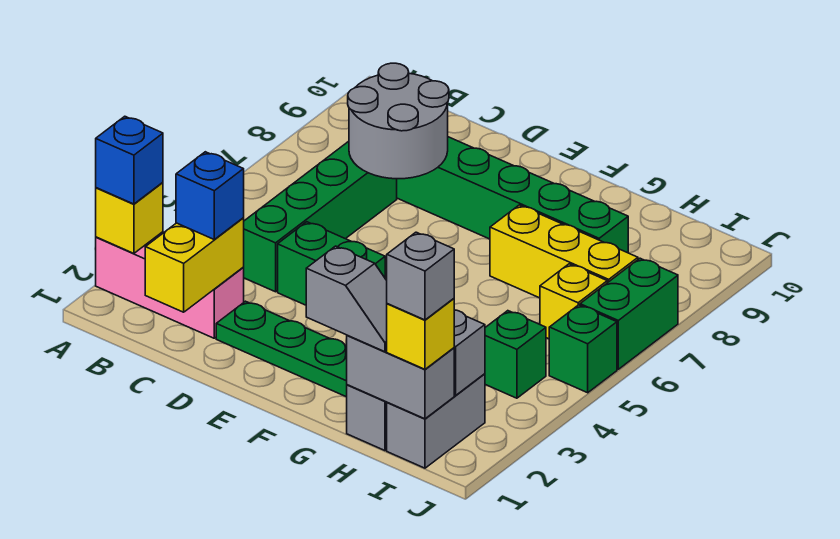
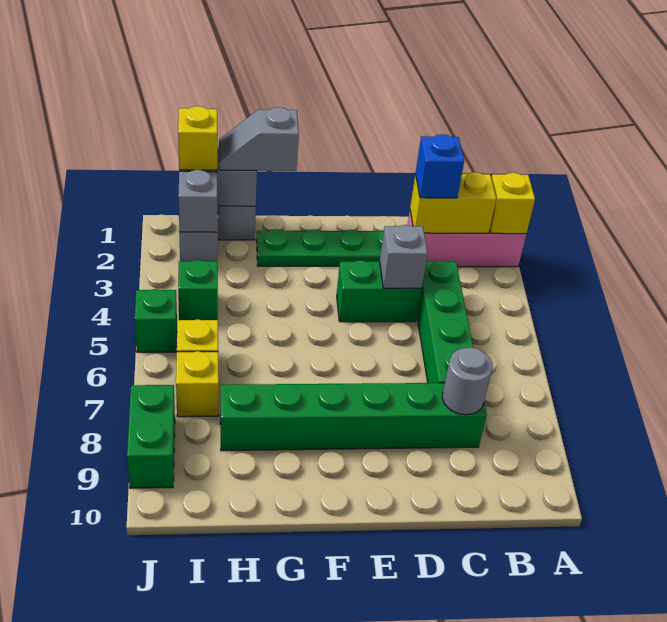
blue brick A2 level 3 -> none
yellow brick C1:C2 level 2 -> yellow brick B2:C2 level 2
grey round brick C7:D8 level 2 -> grey round brick C8 level 2
yellow brick G7:I7 level 1 -> yellow brick I7 level 1
grey brick I1 level 4 -> grey brick D4 level 2
green brick J6:J7 level 1 -> green brick J8:J9 level 1

